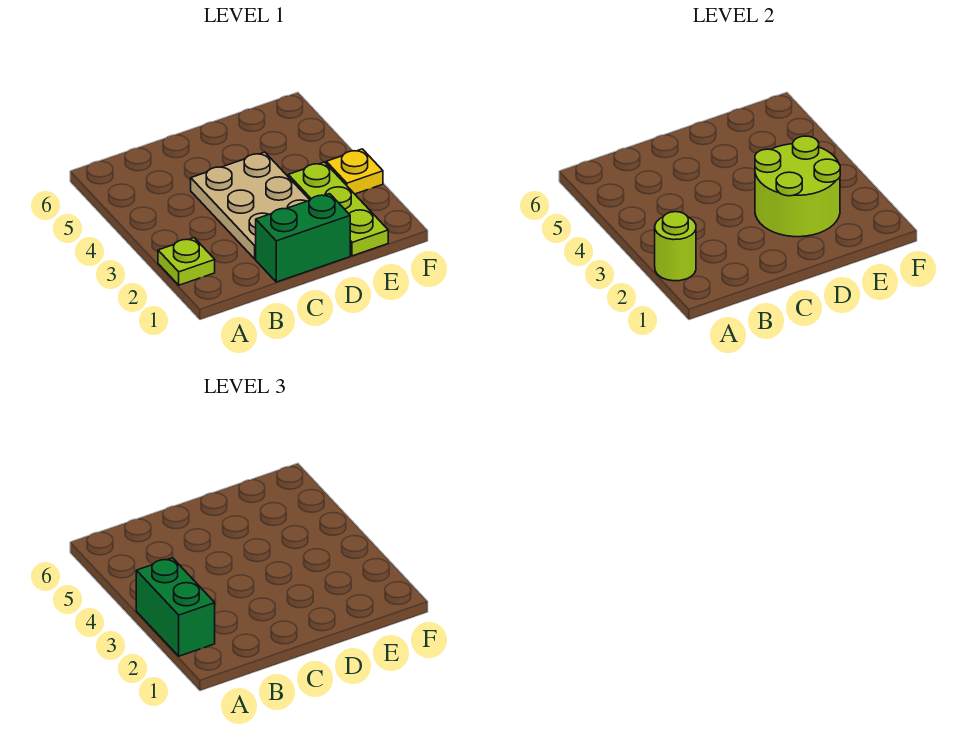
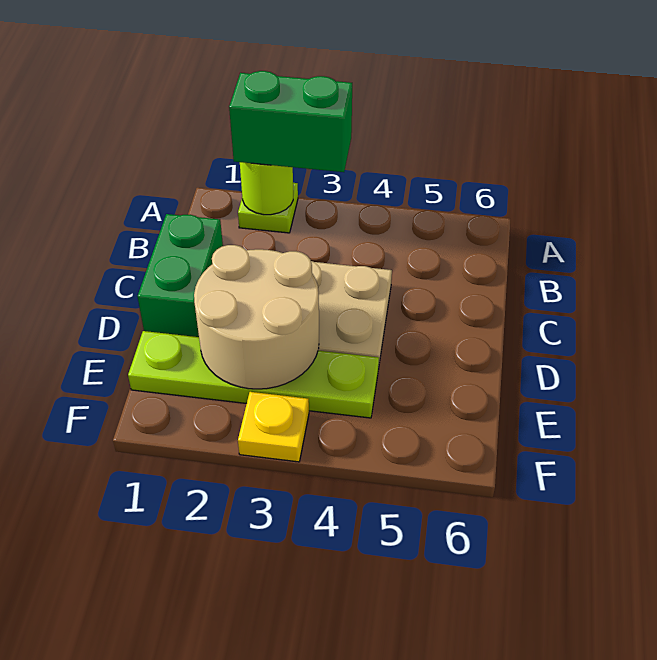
lime round brick D2:E3 level 2 -> tan round brick D2:E3 level 2
lime plate E1:E3 level 1 -> lime plate E1:E4 level 1

